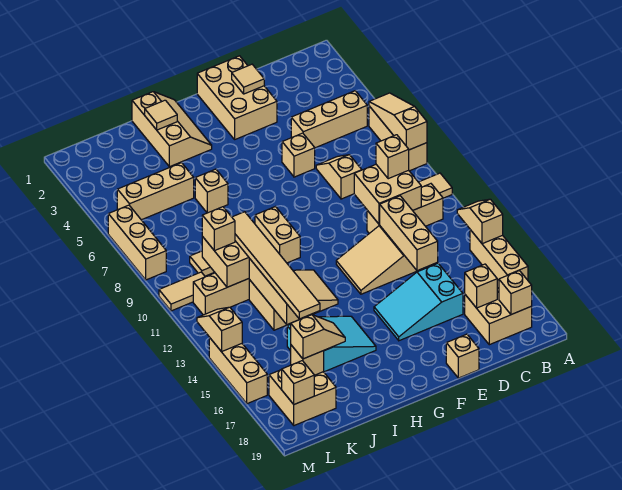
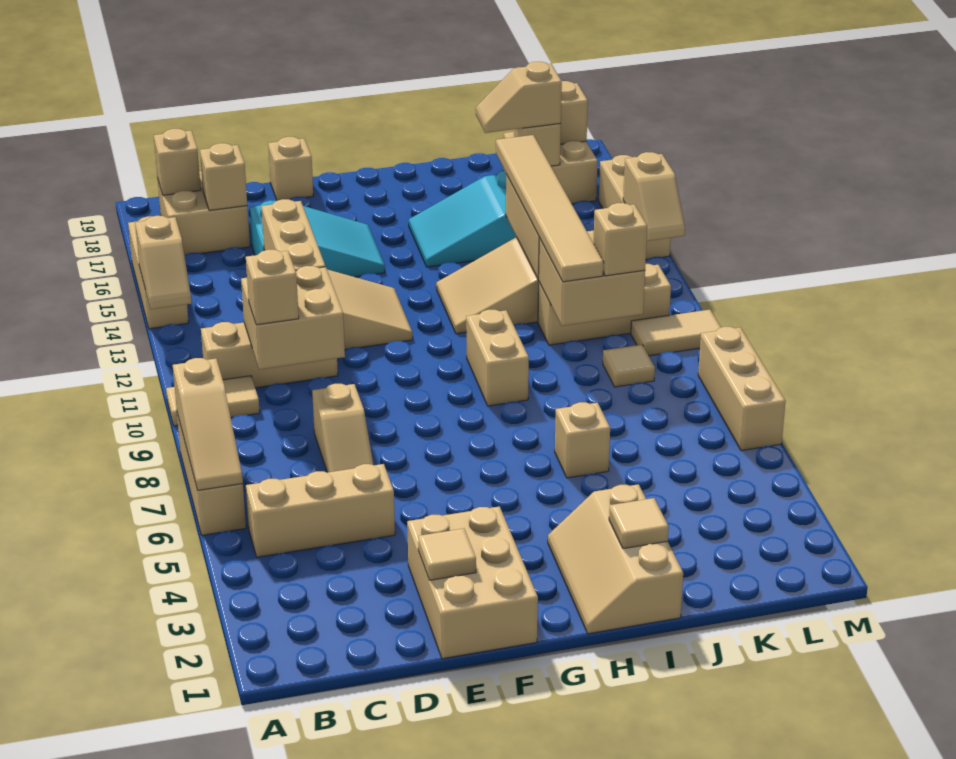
tan brick E6 level 1 -> none
tan brick J5:L5 level 1 -> none

